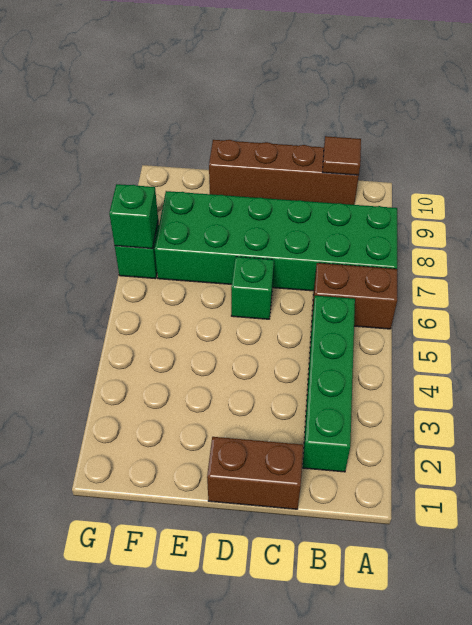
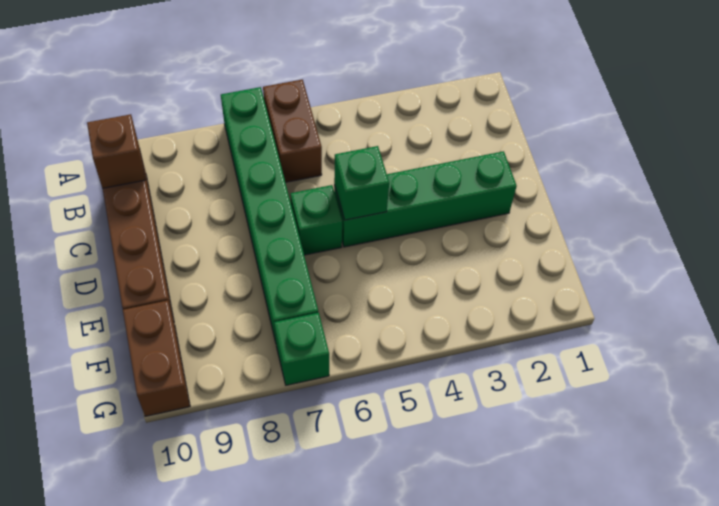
green brick A7:F8 level 1 -> green brick A7:F7 level 1
green brick B2:B5 level 1 -> green brick D2:D5 level 1
brown tile B10 level 2 -> brown brick B10 level 2
brown brick C1:D1 level 1 -> brown brick F10:G10 level 1
green brick G7 level 2 -> green brick D5 level 2

